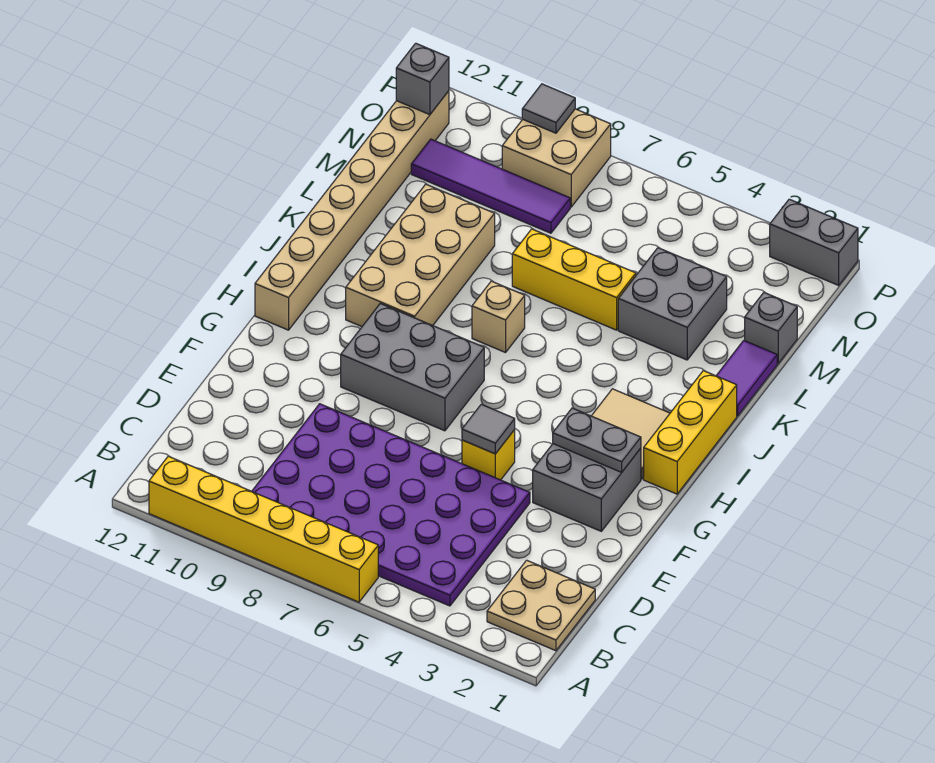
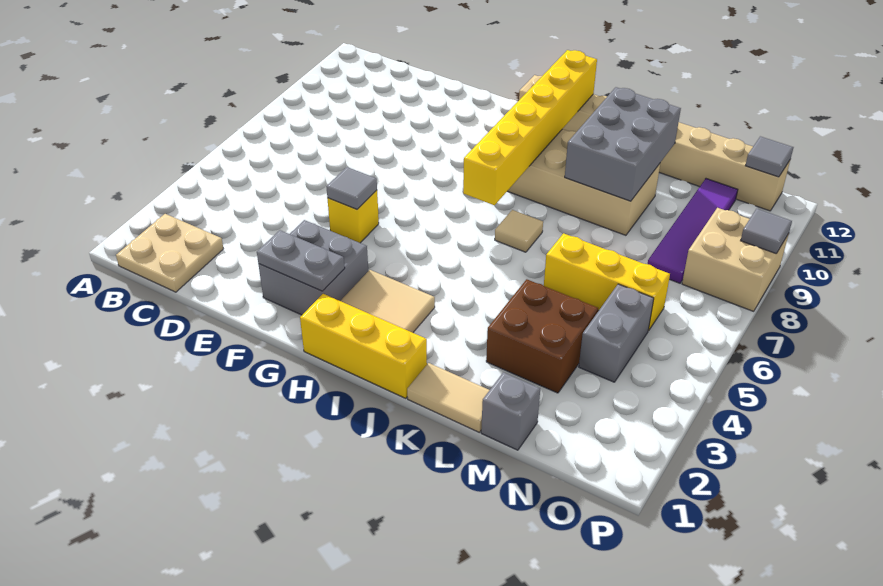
yellow brick A6:A11 level 1 -> yellow brick I7:I12 level 2
purple plate B4:E9 level 1 -> none
grey plate G2:G3 level 2 -> grey plate F2:G2 level 2
grey brick G7:H9 level 1 -> grey brick K9:L11 level 2
tan brick J7 level 1 -> tan tile J7 level 1
purple tile K1:L1 level 1 -> tan tile K1:L1 level 1
grey brick L3:M4 level 1 -> brown brick L3:M4 level 1
yellow brick L5:L7 level 1 -> yellow brick L6:N6 level 1
grey brick O12 level 2 -> grey tile O12 level 2
grey brick P1:P2 level 1 -> grey brick N4:N5 level 1

